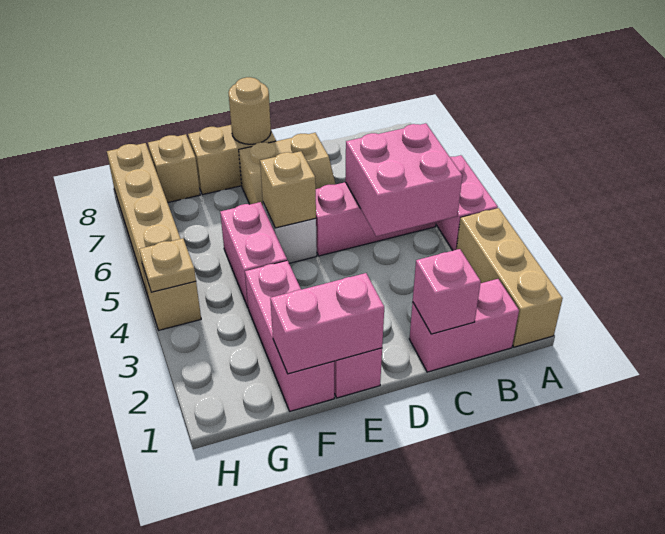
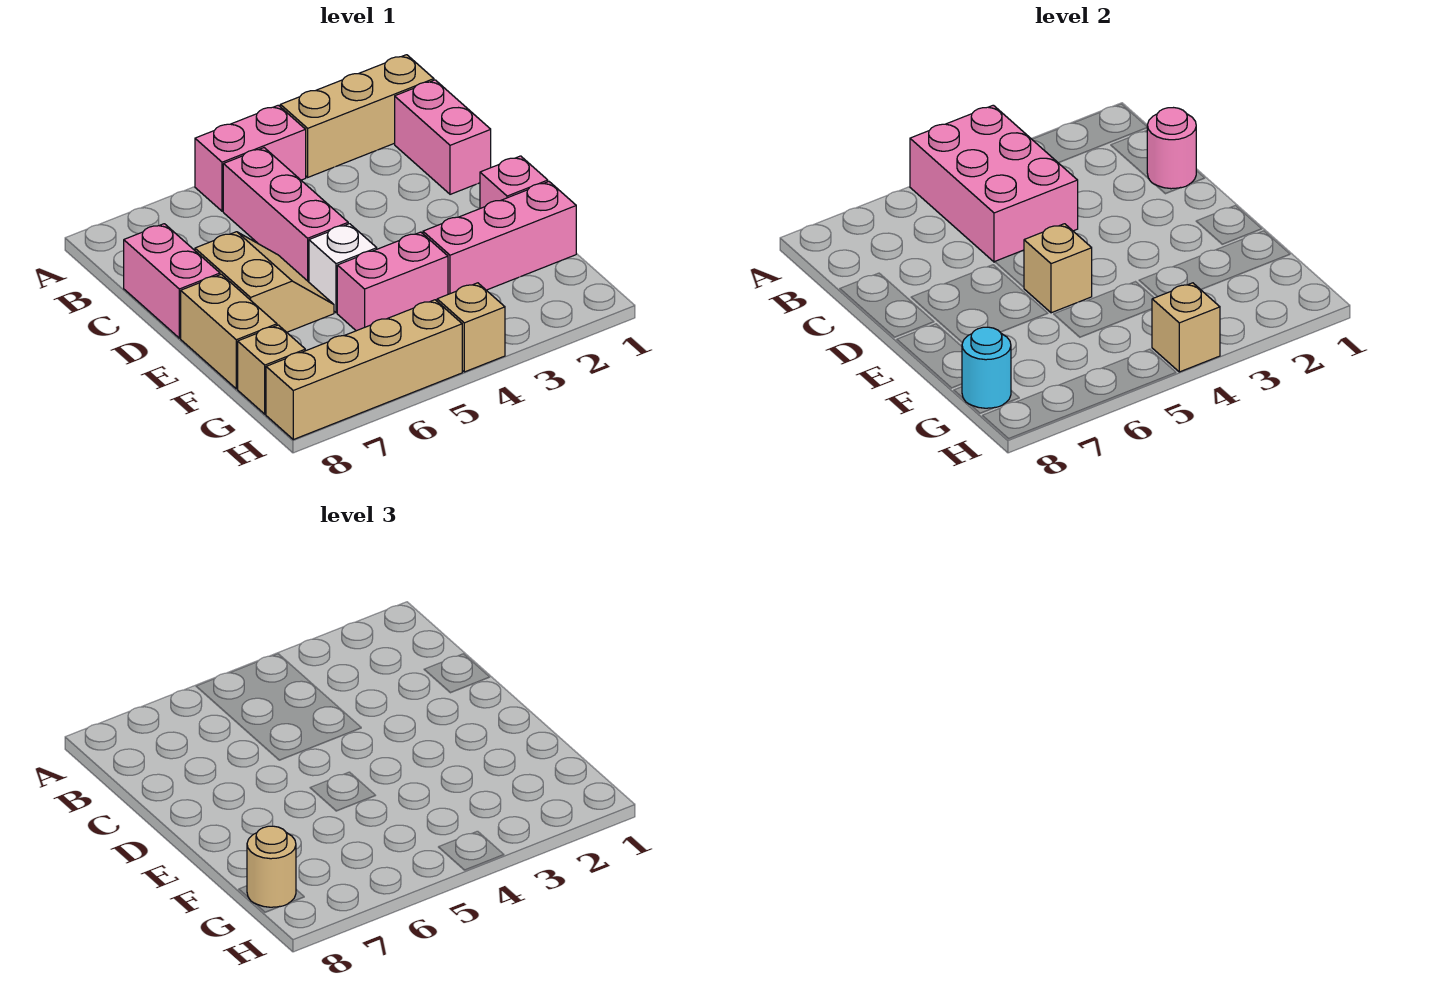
pink brick B4:C5 level 2 -> pink brick A4:C5 level 2
pink brick C1 level 2 -> pink round brick C1 level 2
pink brick E1:F1 level 2 -> pink brick C8:D8 level 1
tan round brick E8 level 2 -> tan round brick G8 level 3
none -> cyan round brick G8 level 2
tan plate H4 level 2 -> tan brick H4 level 2

